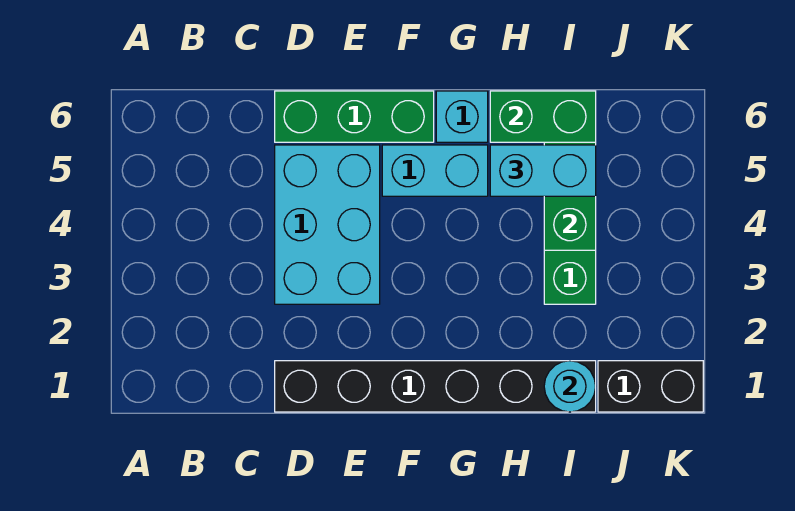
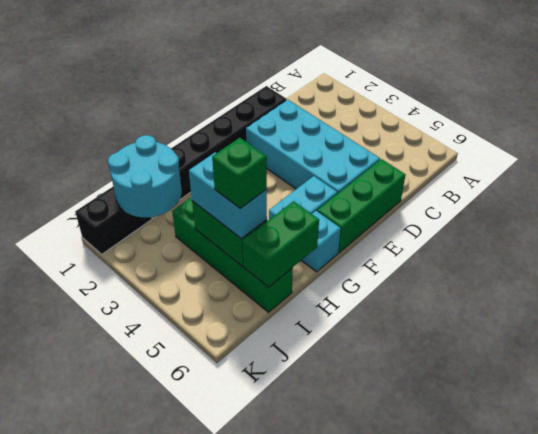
cyan brick D3:E5 level 1 -> cyan brick D2:E5 level 1
cyan brick H5:I5 level 3 -> cyan brick I4:I5 level 3
cyan round brick I1 level 2 -> cyan round brick I1:J2 level 2
none -> green brick I5 level 4

